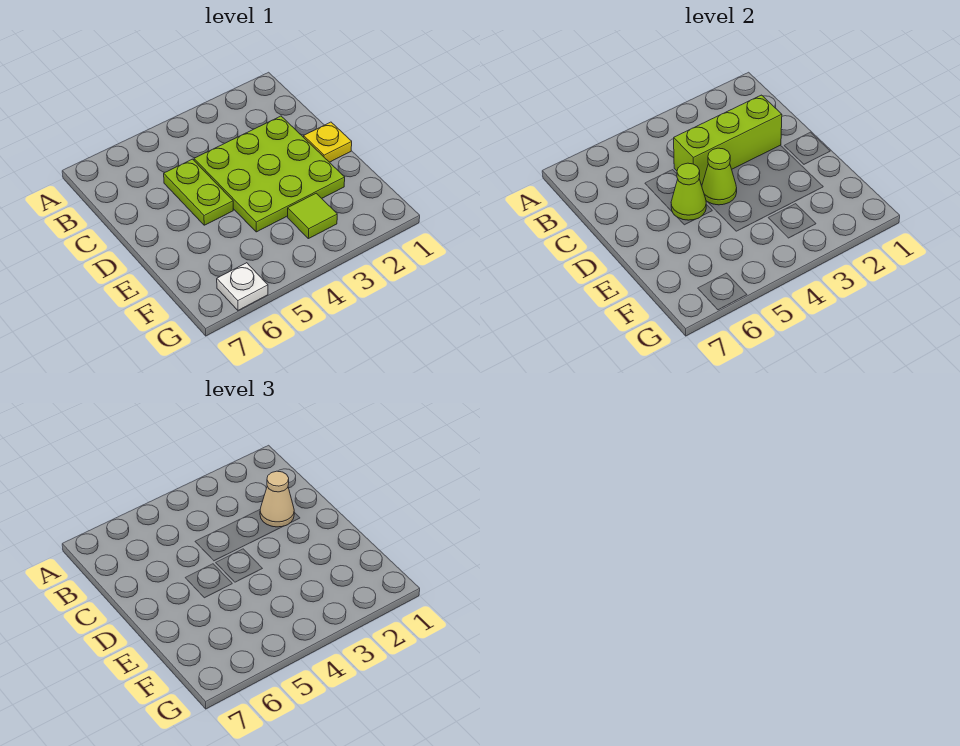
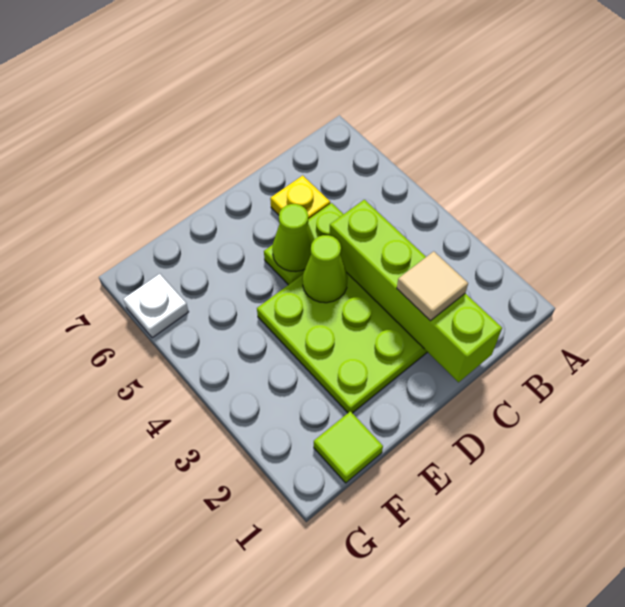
lime brick C2:C4 level 2 -> lime brick C1:C4 level 2
tan cone C2 level 3 -> tan tile C2 level 3
yellow plate D1 level 1 -> yellow plate C6 level 1
lime tile F3 level 1 -> lime tile F1 level 1

